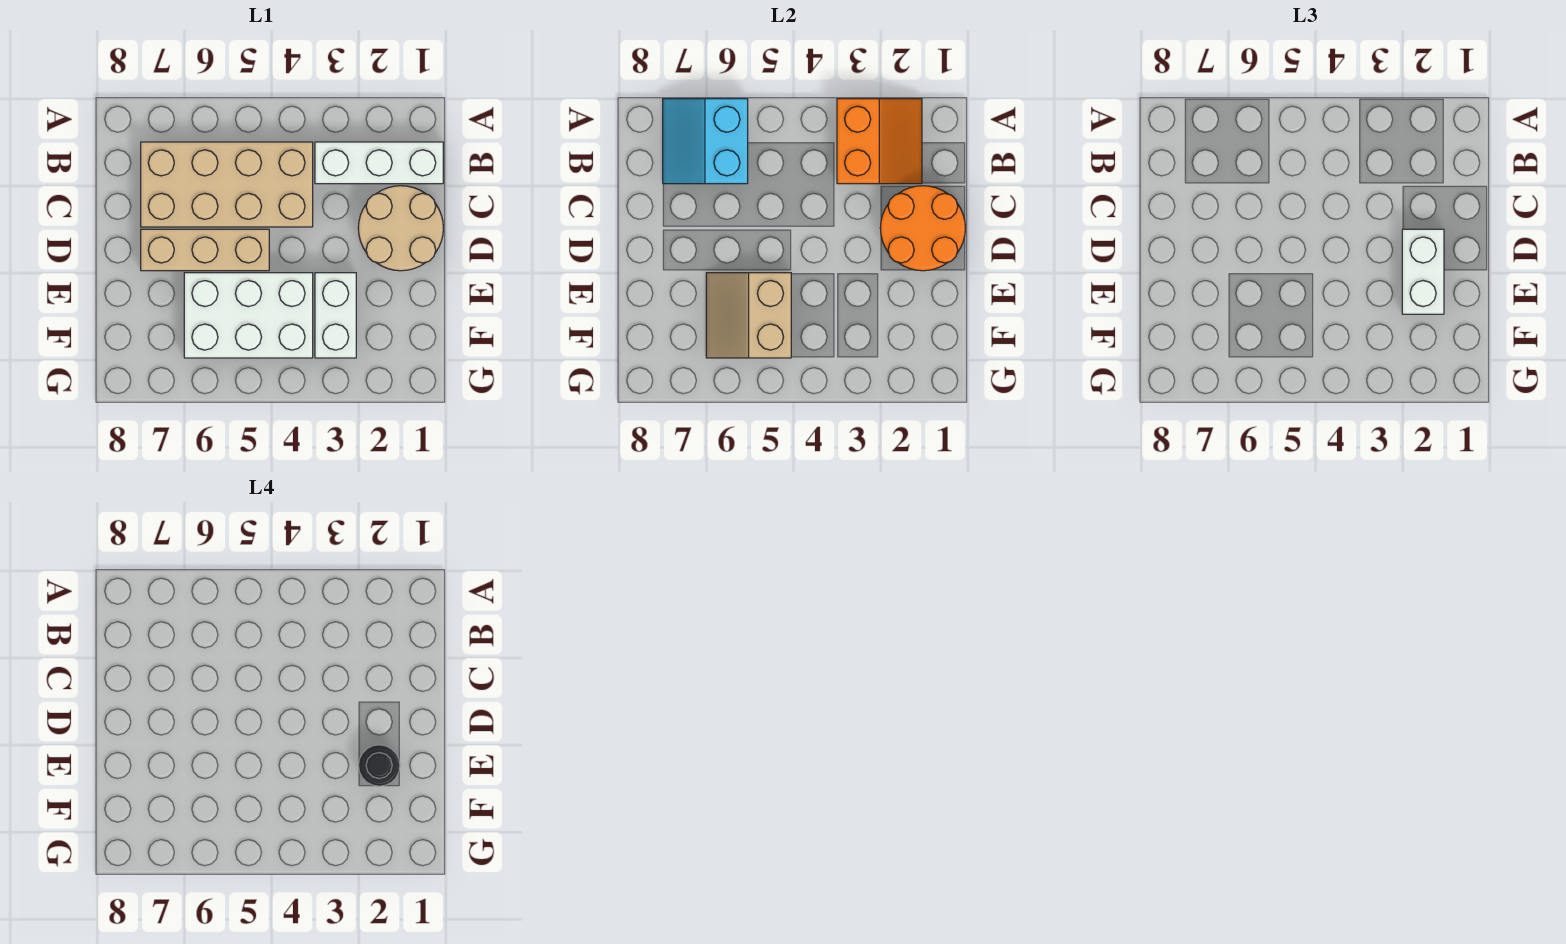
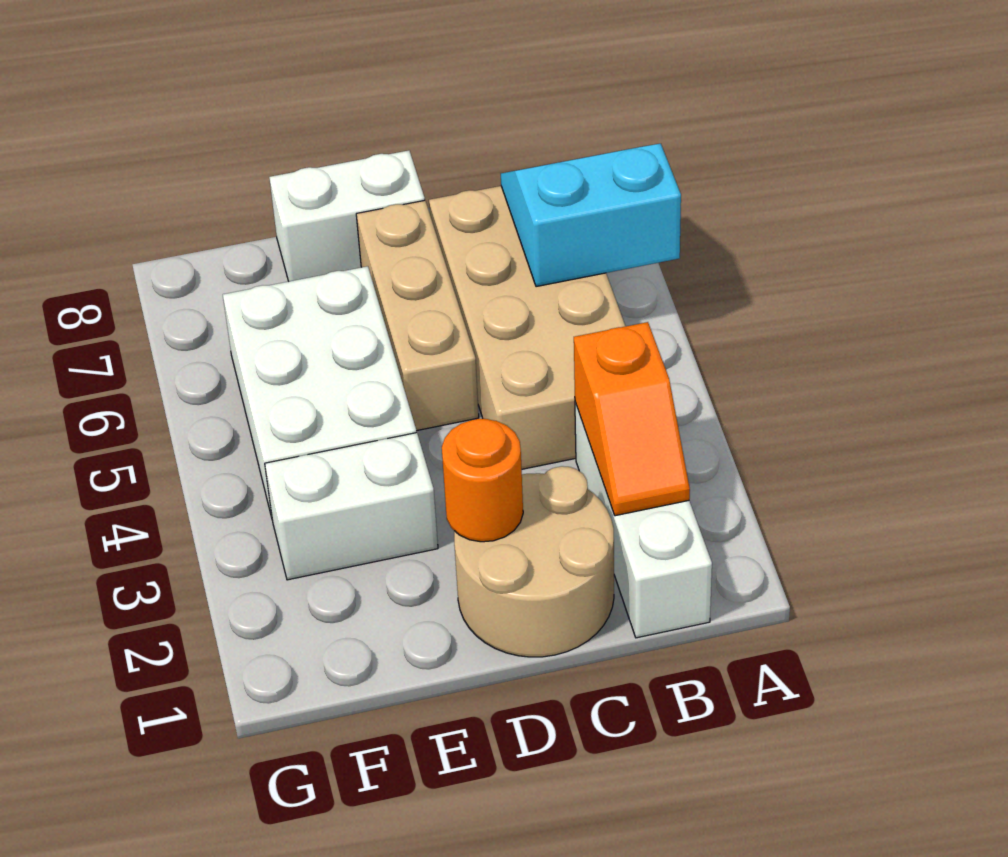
orange slope A2:B3 level 2 top 3 -> orange slope B2:B3 level 2 top 3
orange round brick C1:D2 level 2 -> orange round brick D2 level 2
white brick D2:E2 level 3 -> white brick D8:E8 level 1
black round brick E2 level 4 -> none
tan slope E5:F6 level 2 top 5 -> none

